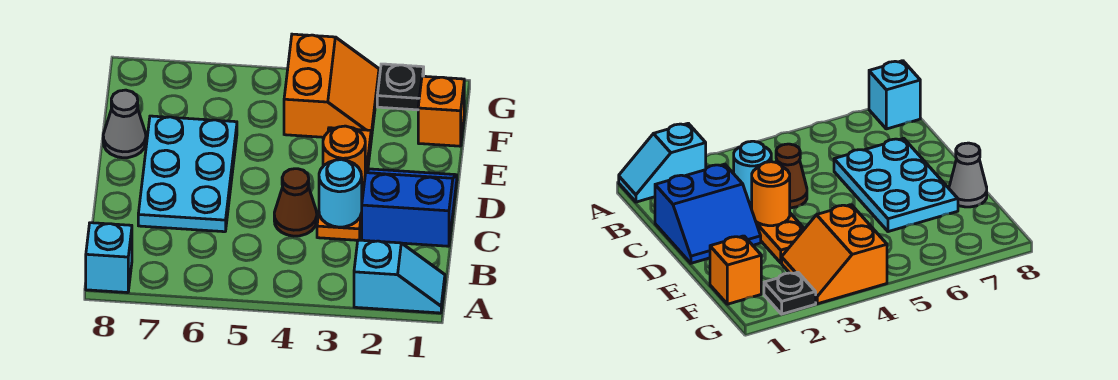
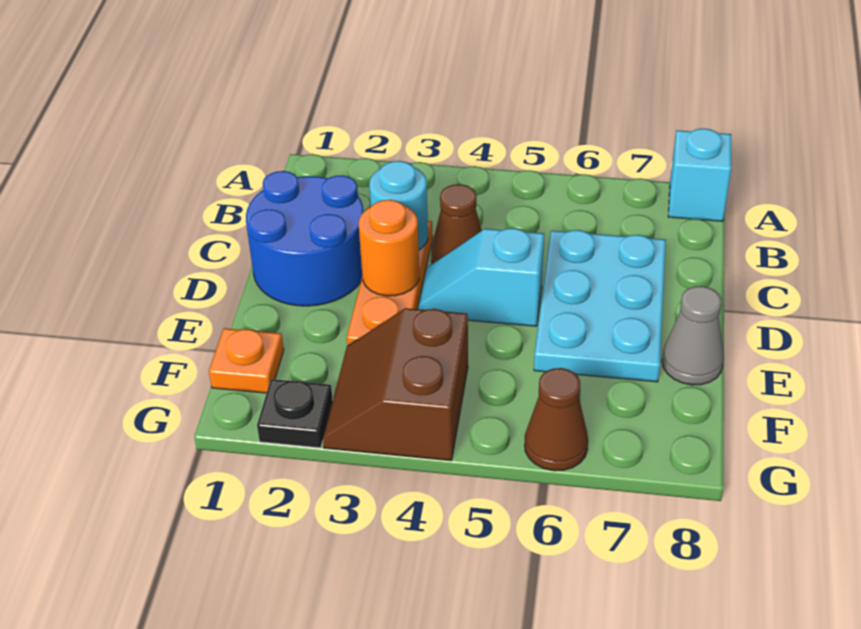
cyan slope A1:A2 level 1 top 2 -> cyan slope D4:D5 level 1 top 5
blue slope C1:D2 level 1 top C -> blue round brick C1:D2 level 1
orange brick F1 level 1 -> orange plate F1 level 1
orange slope F3:G4 level 1 top 4 -> brown slope F3:G4 level 1 top 4
none -> brown cone G6 level 1

